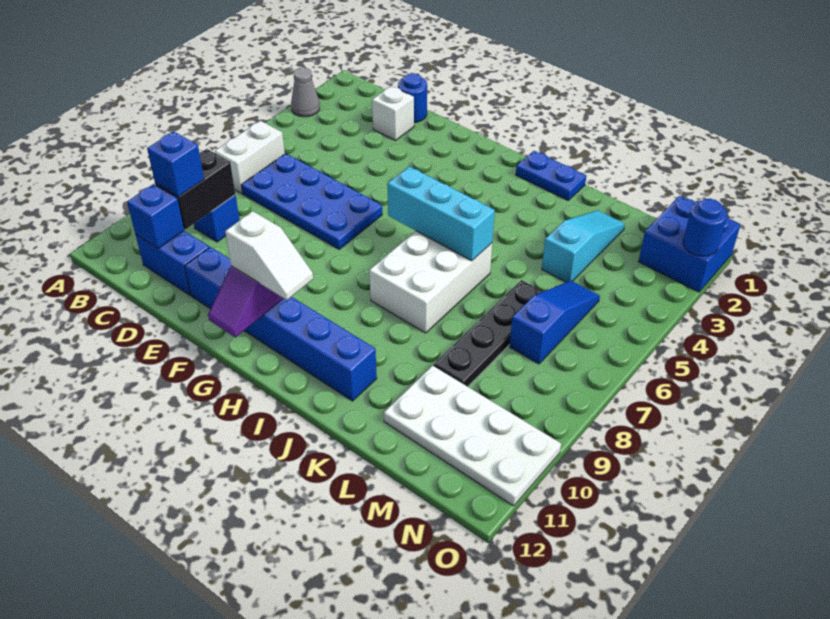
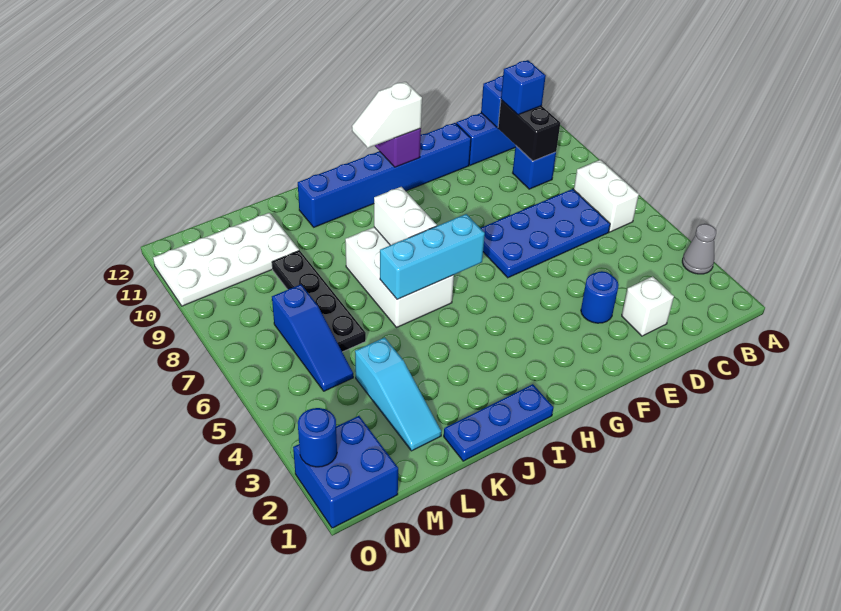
blue round brick D1 level 1 -> blue round brick E3 level 1
blue plate I1:J1 level 1 -> blue plate I1:K1 level 1
none -> white brick I7:I8 level 2

